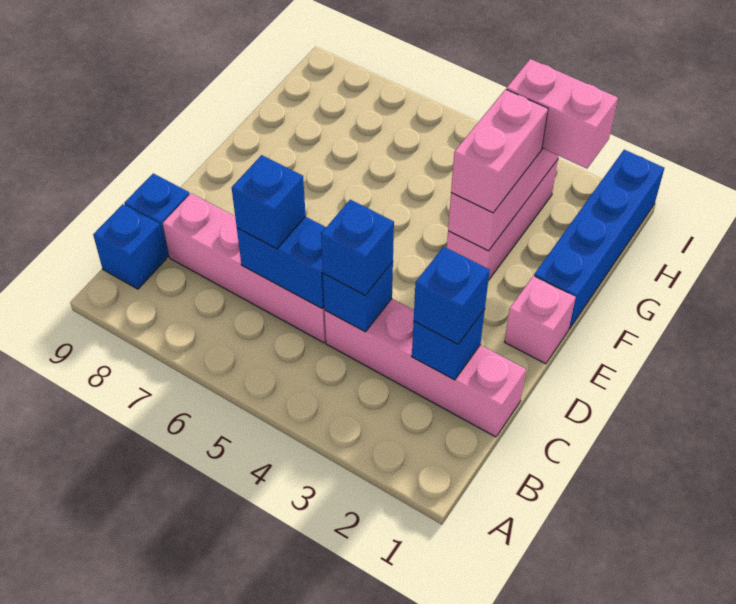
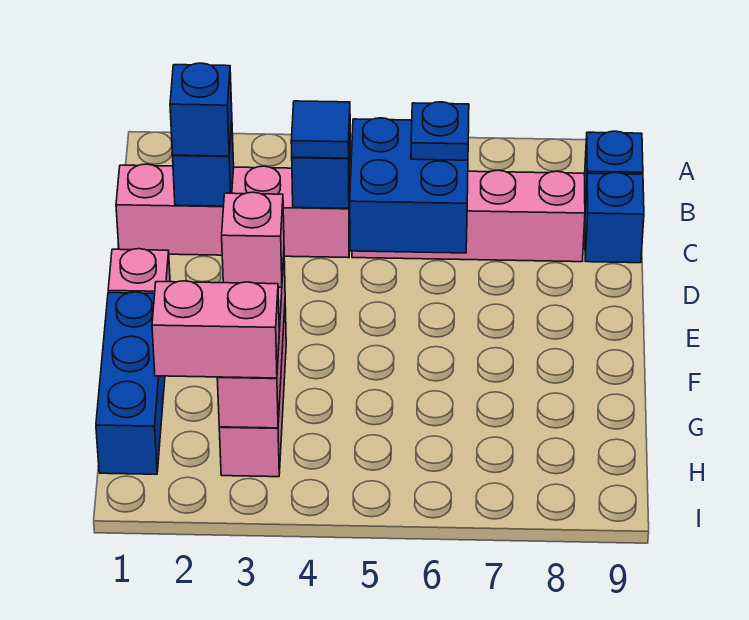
blue brick C4 level 3 -> blue tile C4 level 3
blue brick C5:C6 level 2 -> blue brick C5:D6 level 2
blue brick C6 level 3 -> blue plate C6 level 3
blue brick F1:I1 level 1 -> blue brick F1:H1 level 1
pink brick F3:G3 level 3 -> pink brick F3 level 3

